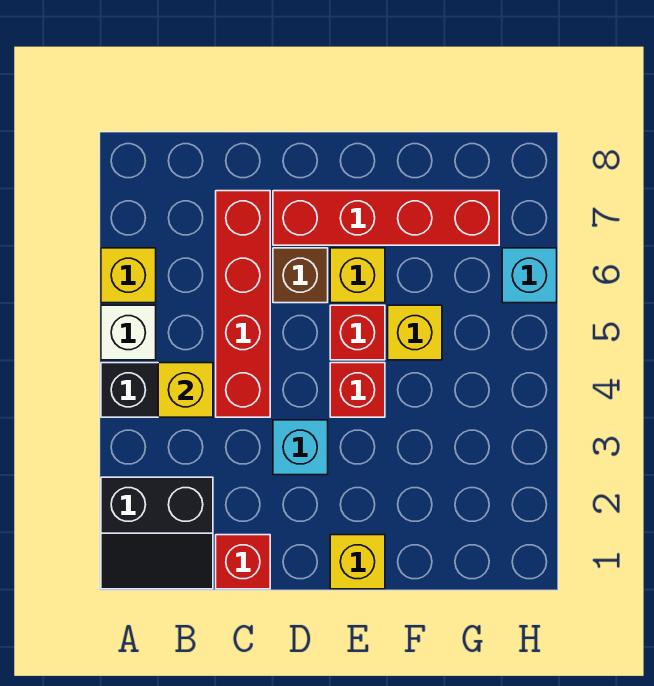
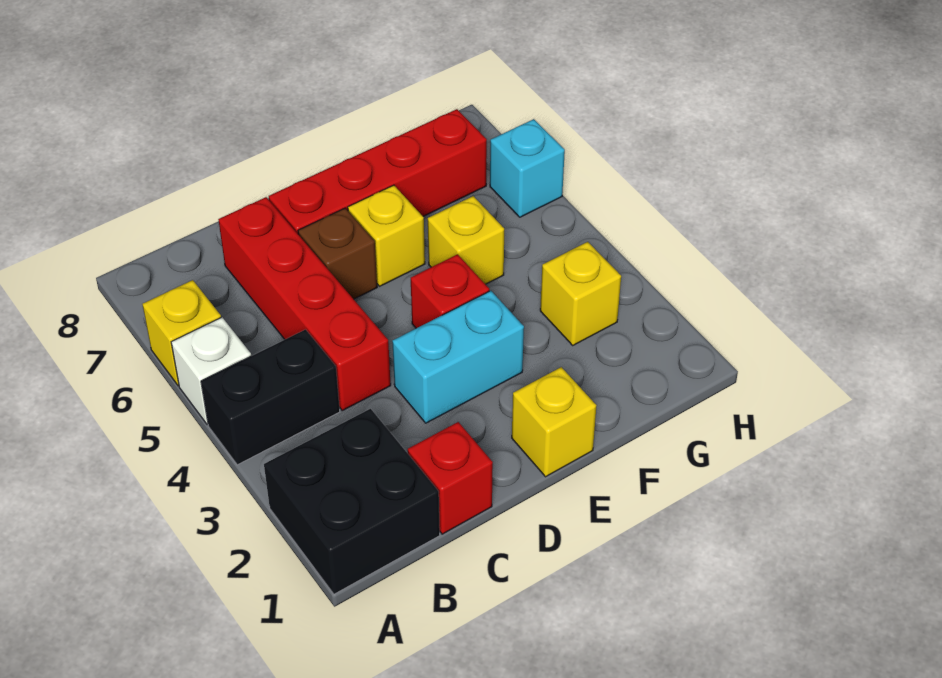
black slope A1:B2 level 1 top 2 -> black brick A1:B2 level 1
yellow brick B4 level 2 -> yellow brick G3 level 1
cyan brick D3 level 1 -> cyan brick D3:E3 level 1
red brick E5 level 1 -> none

